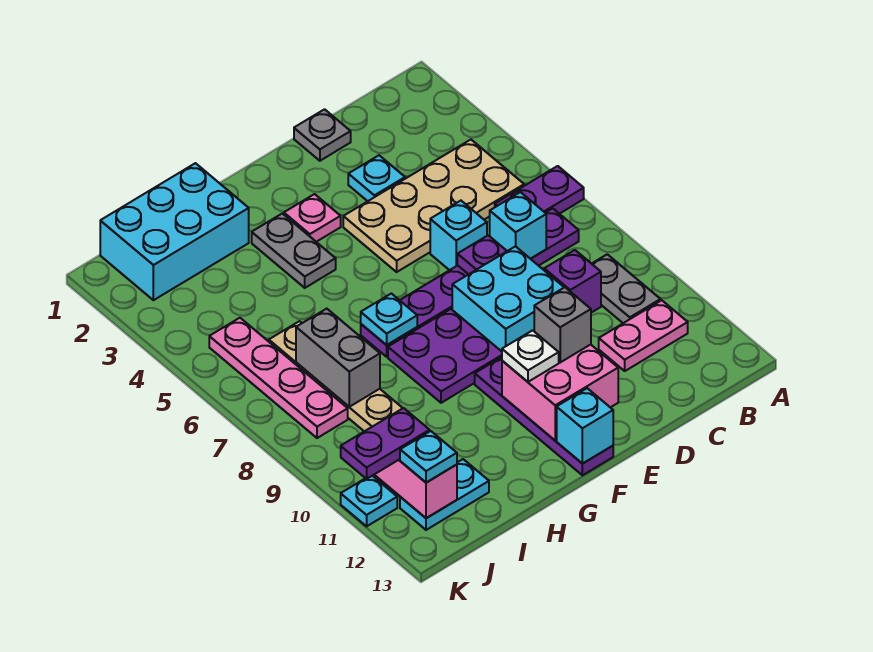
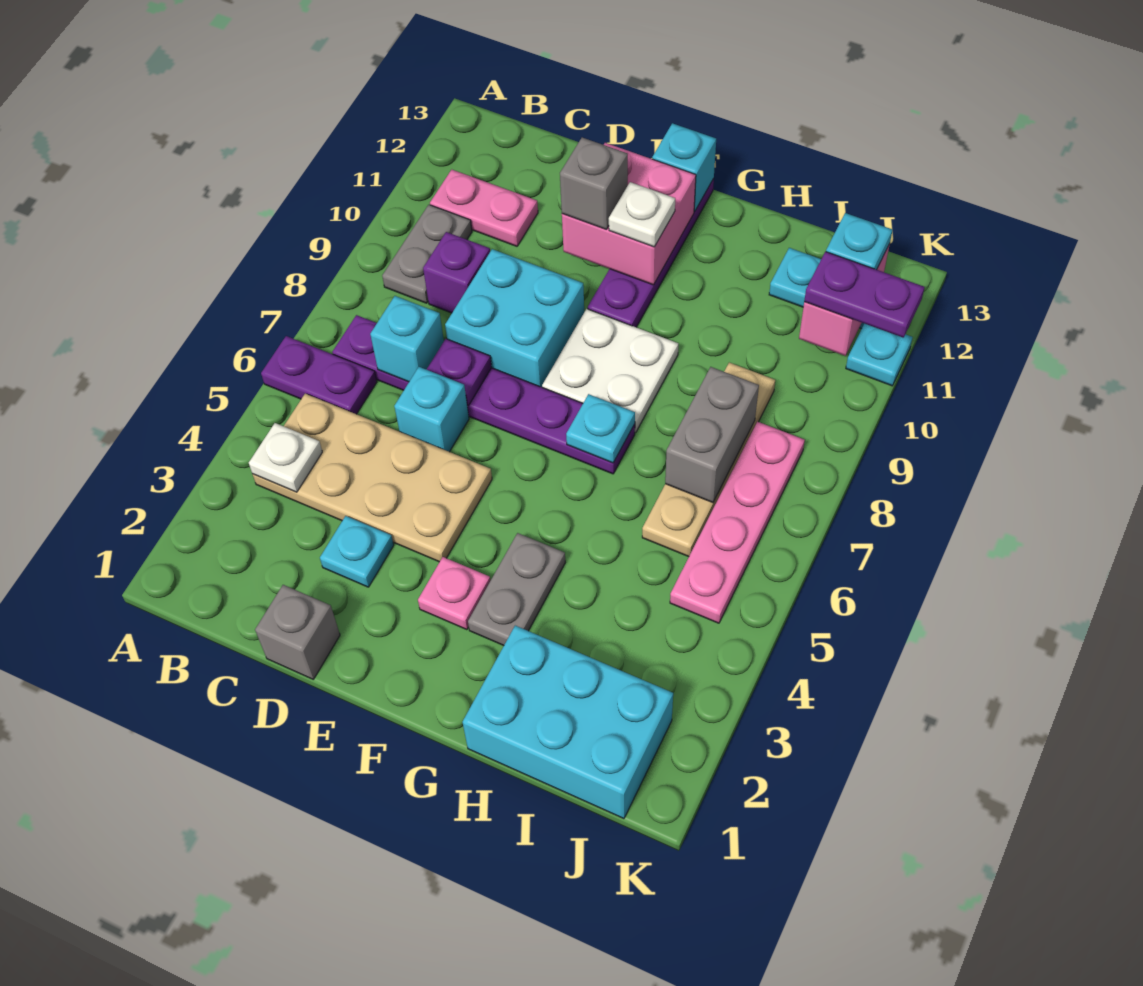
none -> white plate B4 level 2
grey plate D1 level 1 -> grey brick D1 level 1
purple plate F8:G9 level 1 -> white plate F8:G9 level 1

